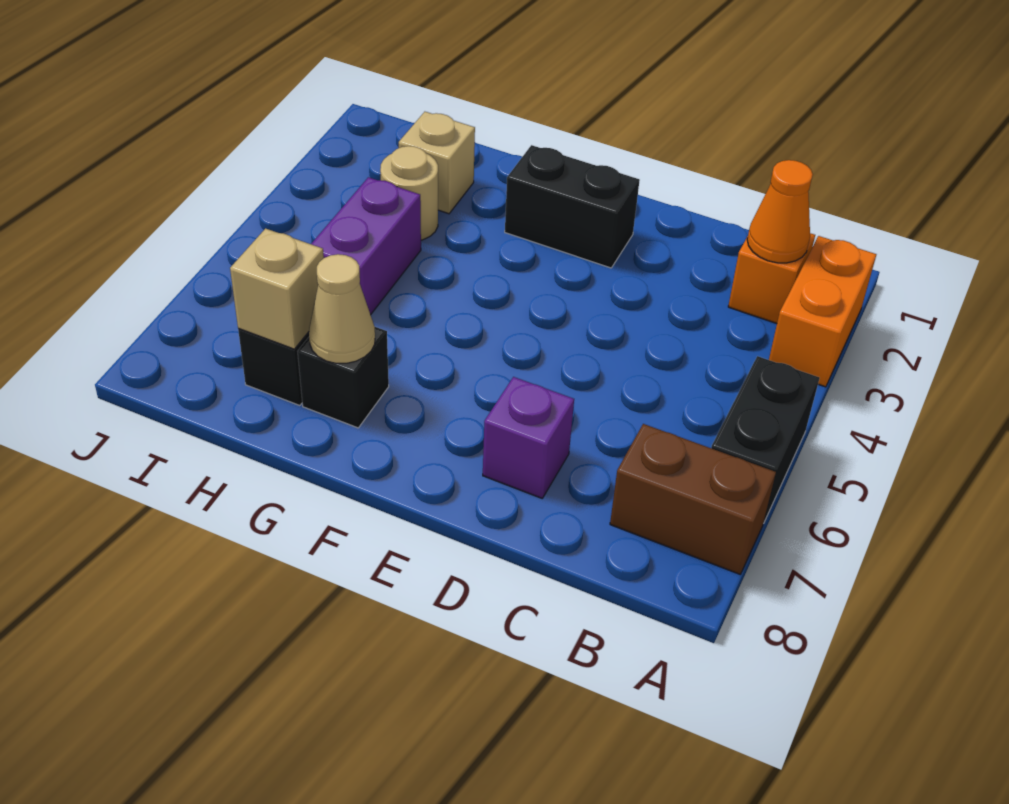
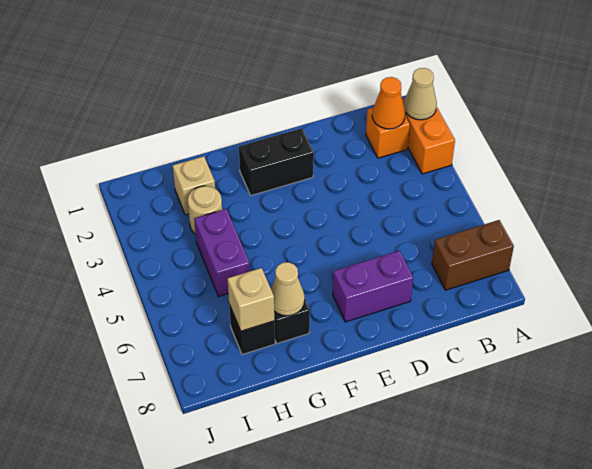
none -> tan cone A2 level 2
black brick A5:A6 level 1 -> none
purple brick D7 level 1 -> purple brick D7:E7 level 1

